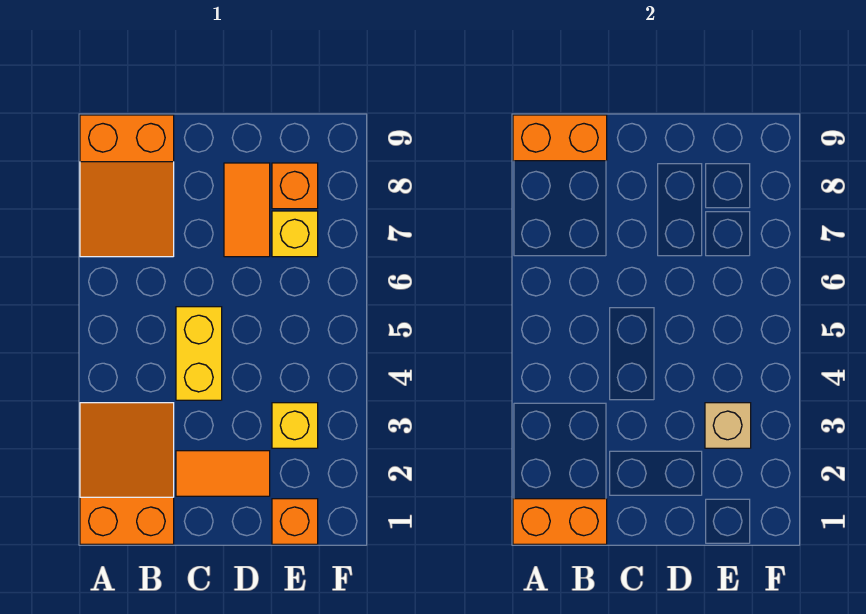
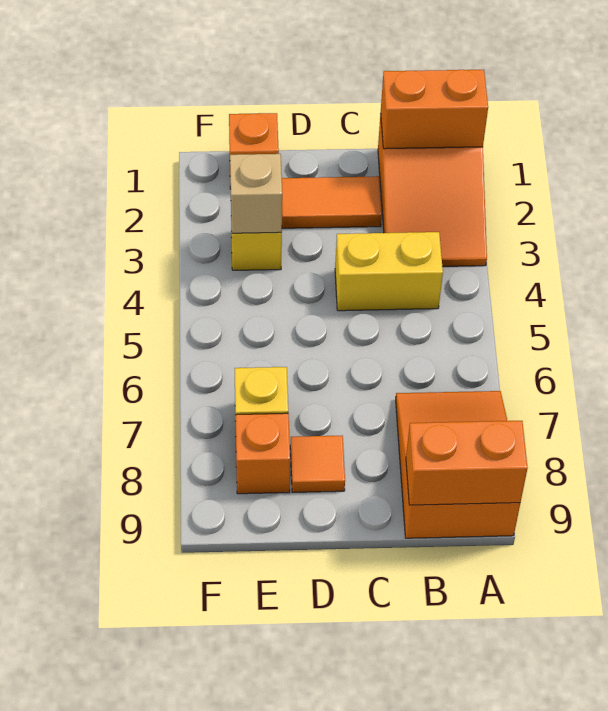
yellow brick C4:C5 level 1 -> yellow brick B4:C4 level 1
orange tile D7:D8 level 1 -> orange tile D8 level 1

